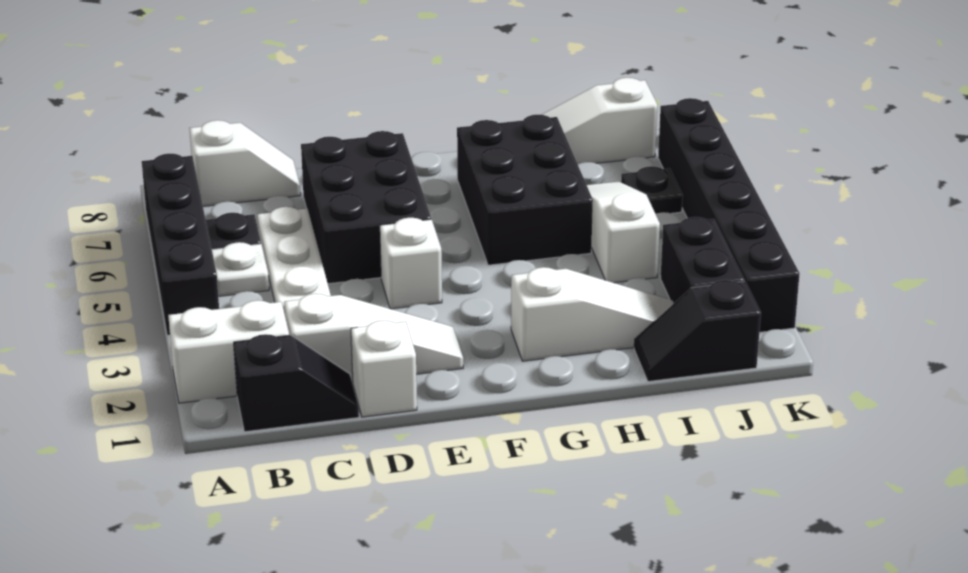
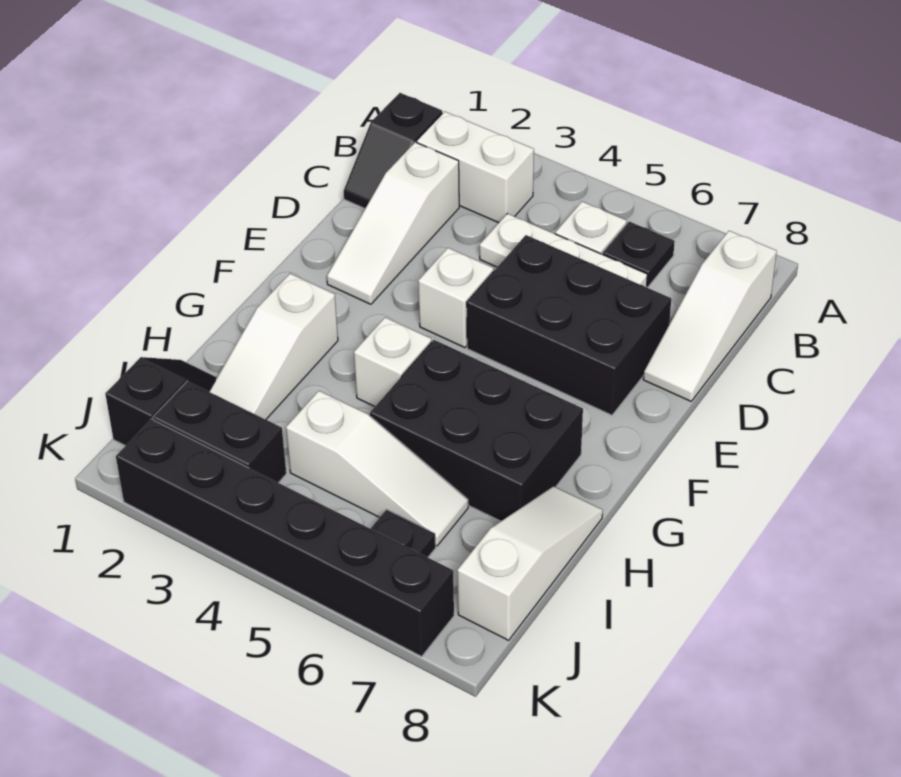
white brick A2:B2 level 1 -> white brick B2:B3 level 1
black brick A4:A7 level 1 -> none
white slope B8:C8 level 1 top B -> white slope B8:D8 level 1 top B
white brick D1 level 1 -> white brick G4 level 1

